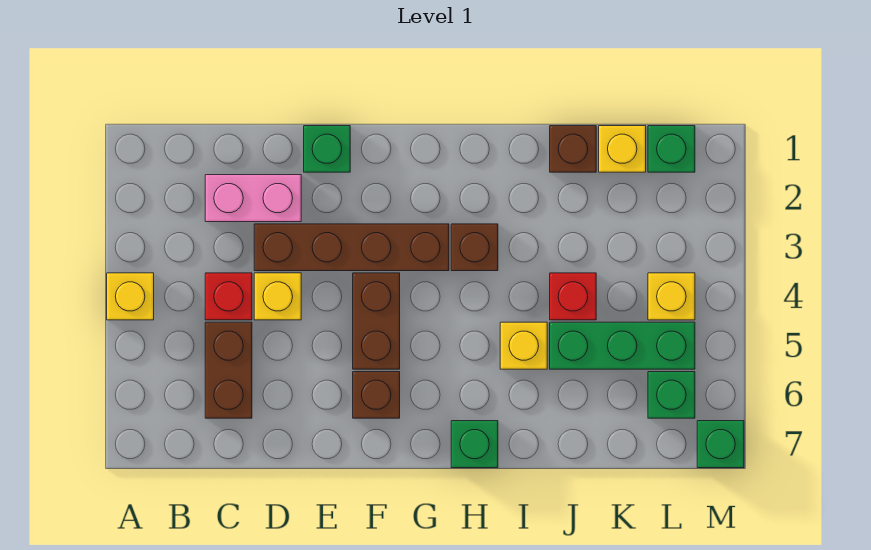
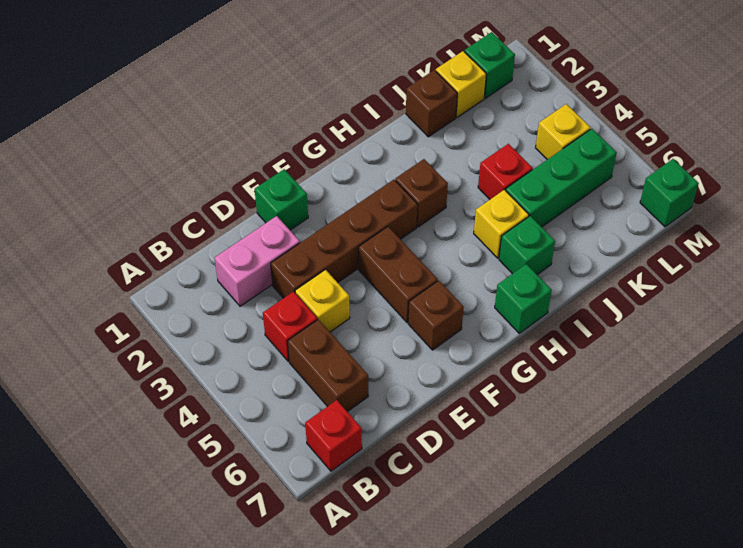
yellow brick A4 level 1 -> none
none -> red brick B7 level 1
green brick L6 level 1 -> green brick I6 level 1

